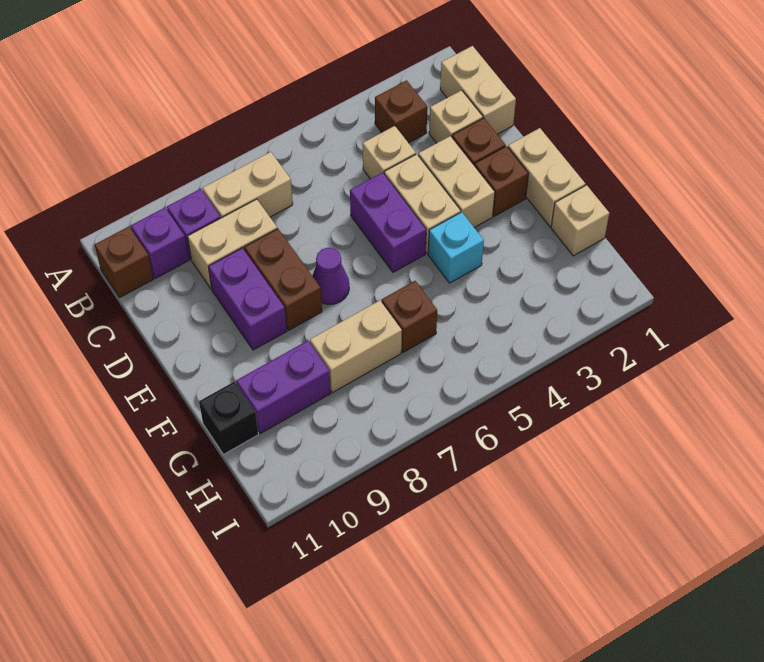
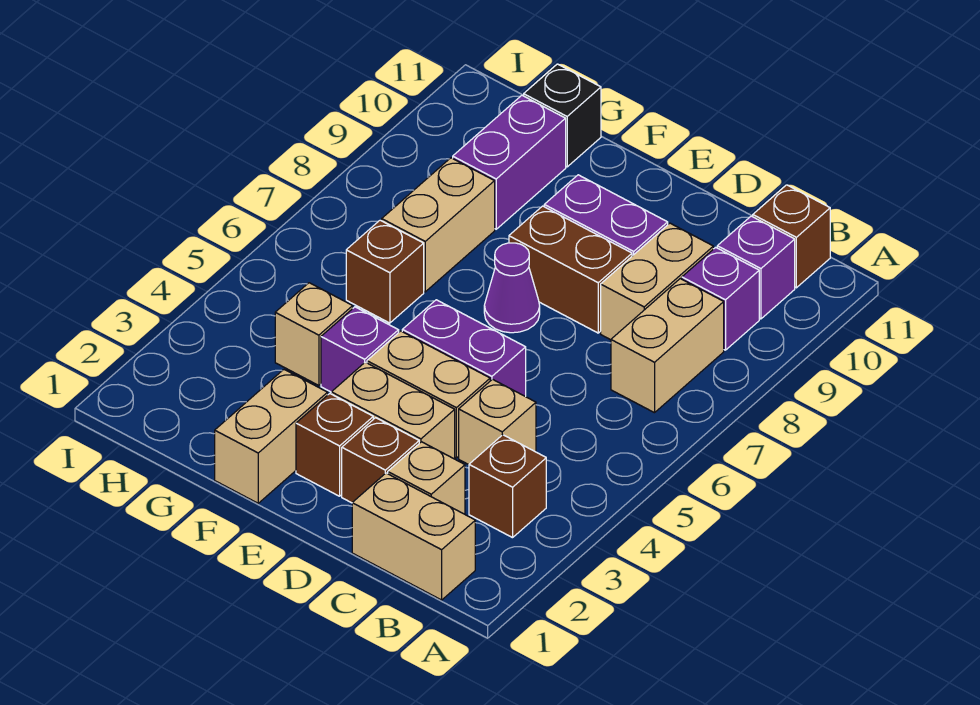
tan brick E1:F1 level 1 -> tan brick F1:F2 level 1
cyan brick F4 level 1 -> purple brick F4 level 1
tan brick G1 level 1 -> tan brick G4 level 1

